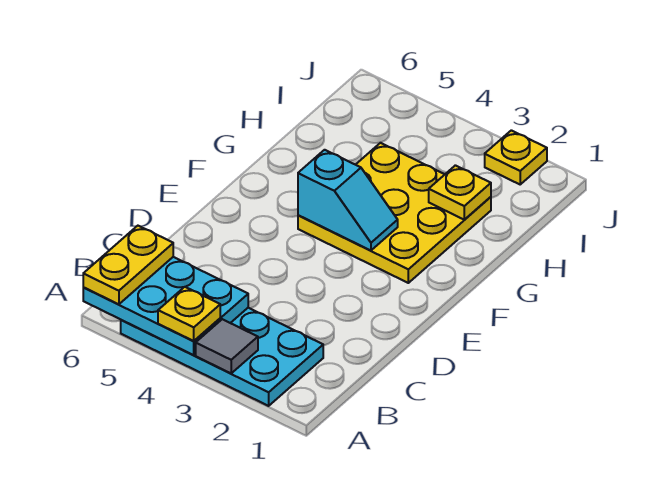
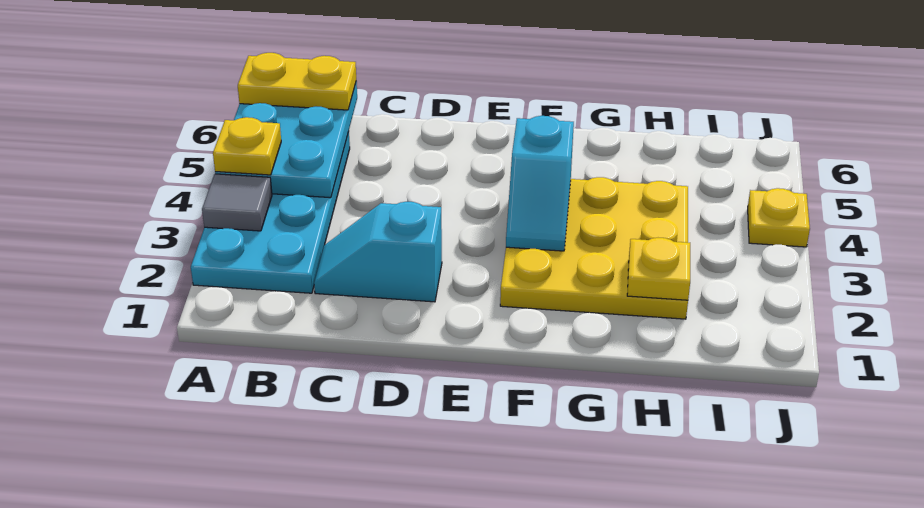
none -> cyan slope C2:D2 level 1 top D
yellow plate J2 level 1 -> yellow plate J4 level 1

